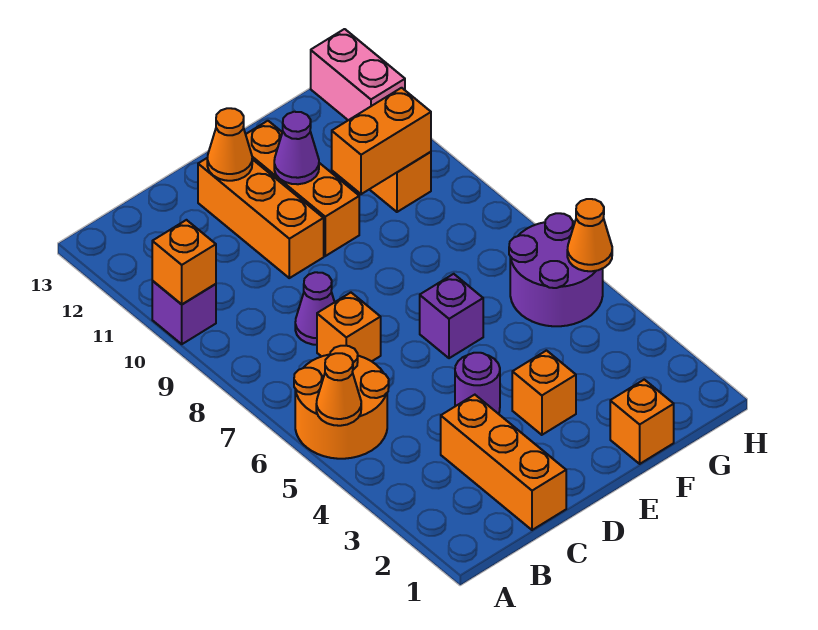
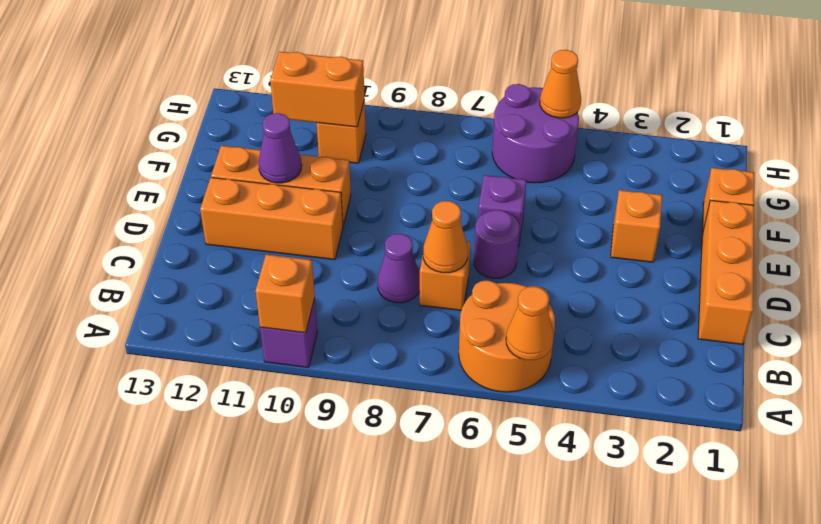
orange brick C1:C3 level 1 -> orange brick C1:E1 level 1
purple round brick D4 level 1 -> purple round brick D6 level 1
orange cone D12 level 2 -> orange cone C7 level 2
orange brick F10:G10 level 2 -> orange brick G10:G11 level 2
pink brick H12:H13 level 1 -> none

